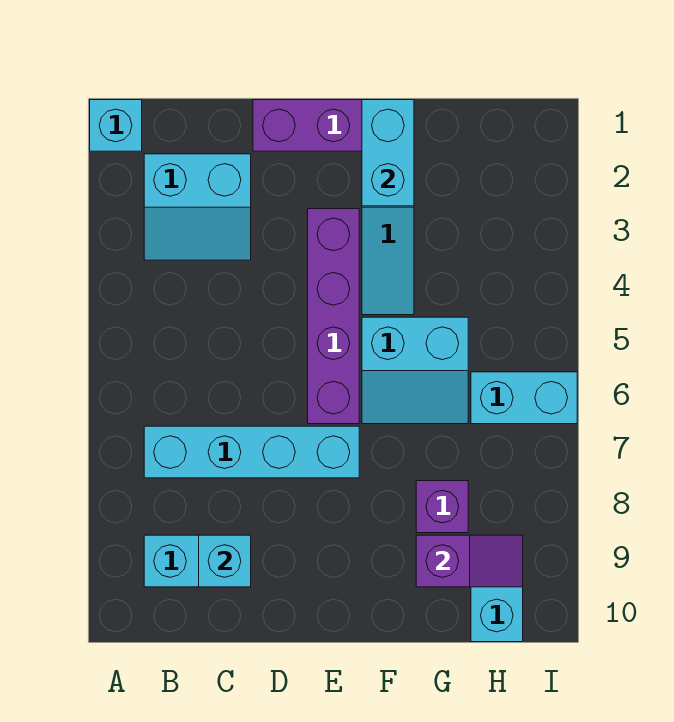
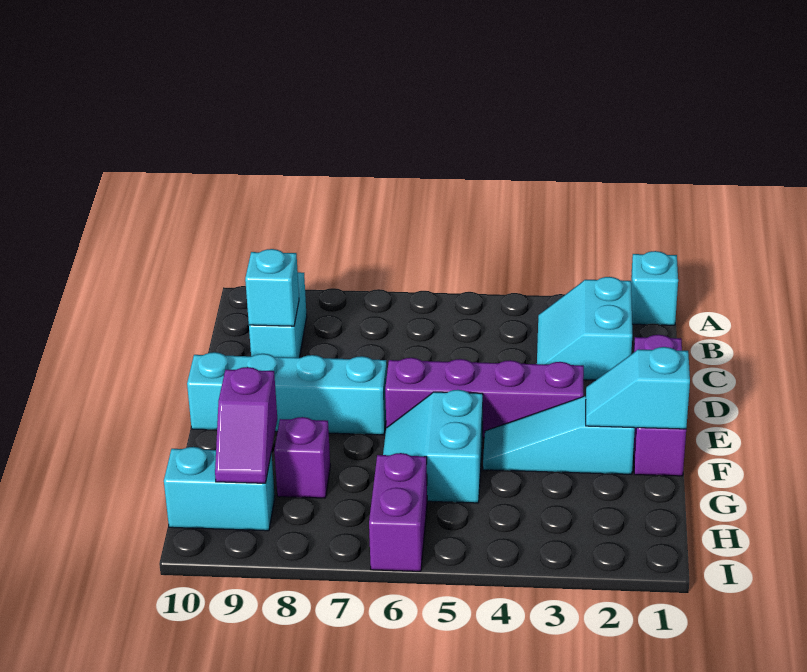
cyan brick B7:E7 level 1 -> cyan brick E7:E10 level 1
cyan brick F1:F2 level 2 -> cyan slope F1:F2 level 2 top 1
cyan brick H6:I6 level 1 -> purple brick H6:I6 level 1

